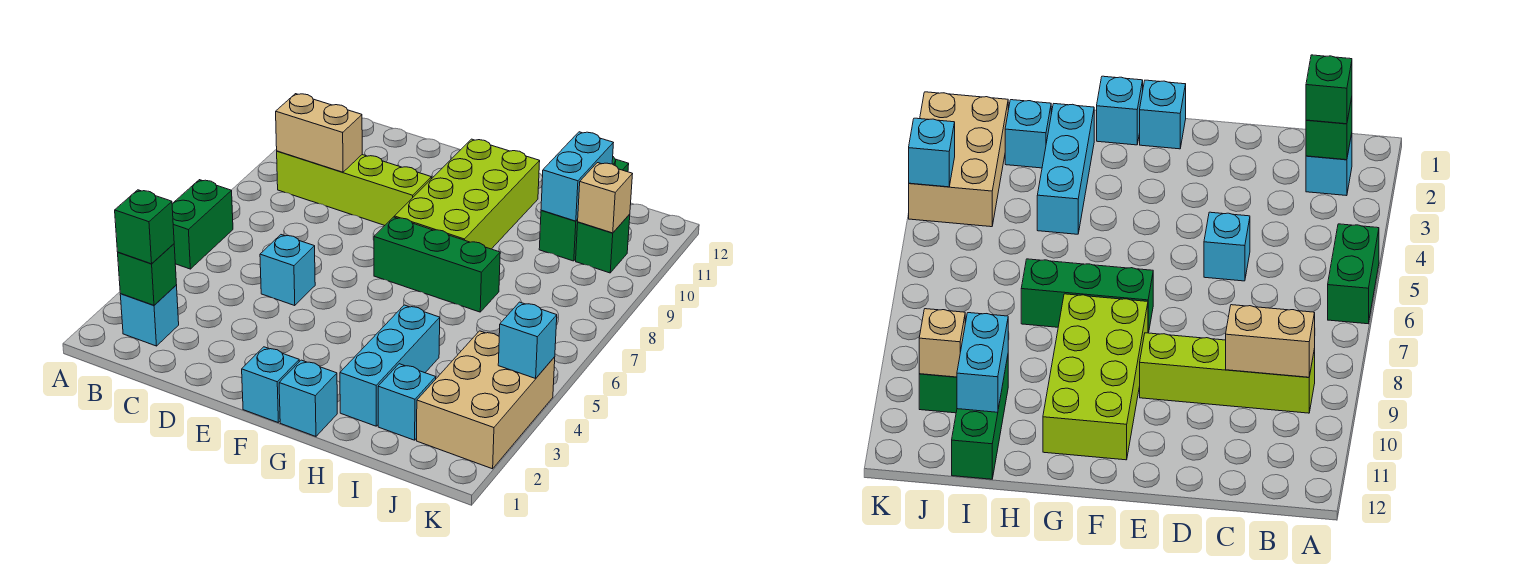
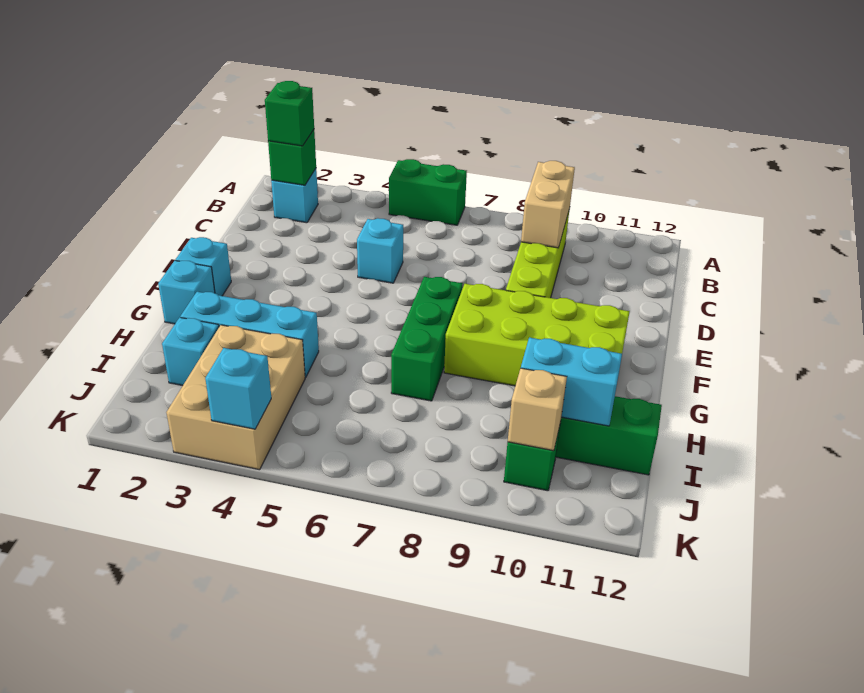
tan brick J2:K4 level 1 -> tan brick I3:K4 level 1

